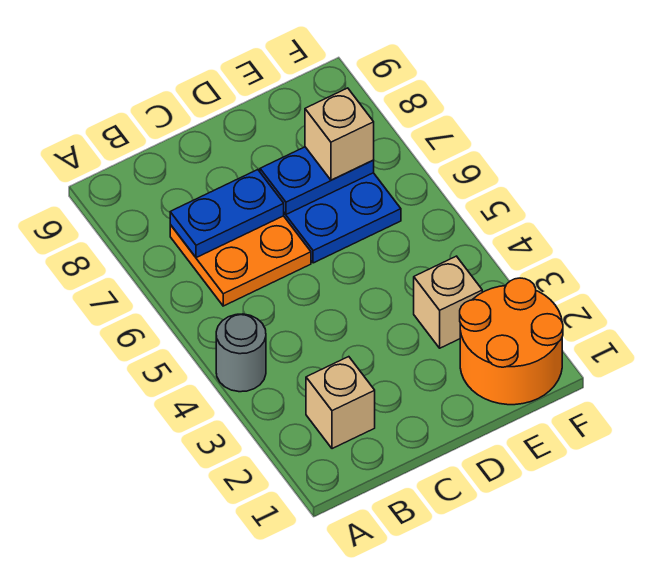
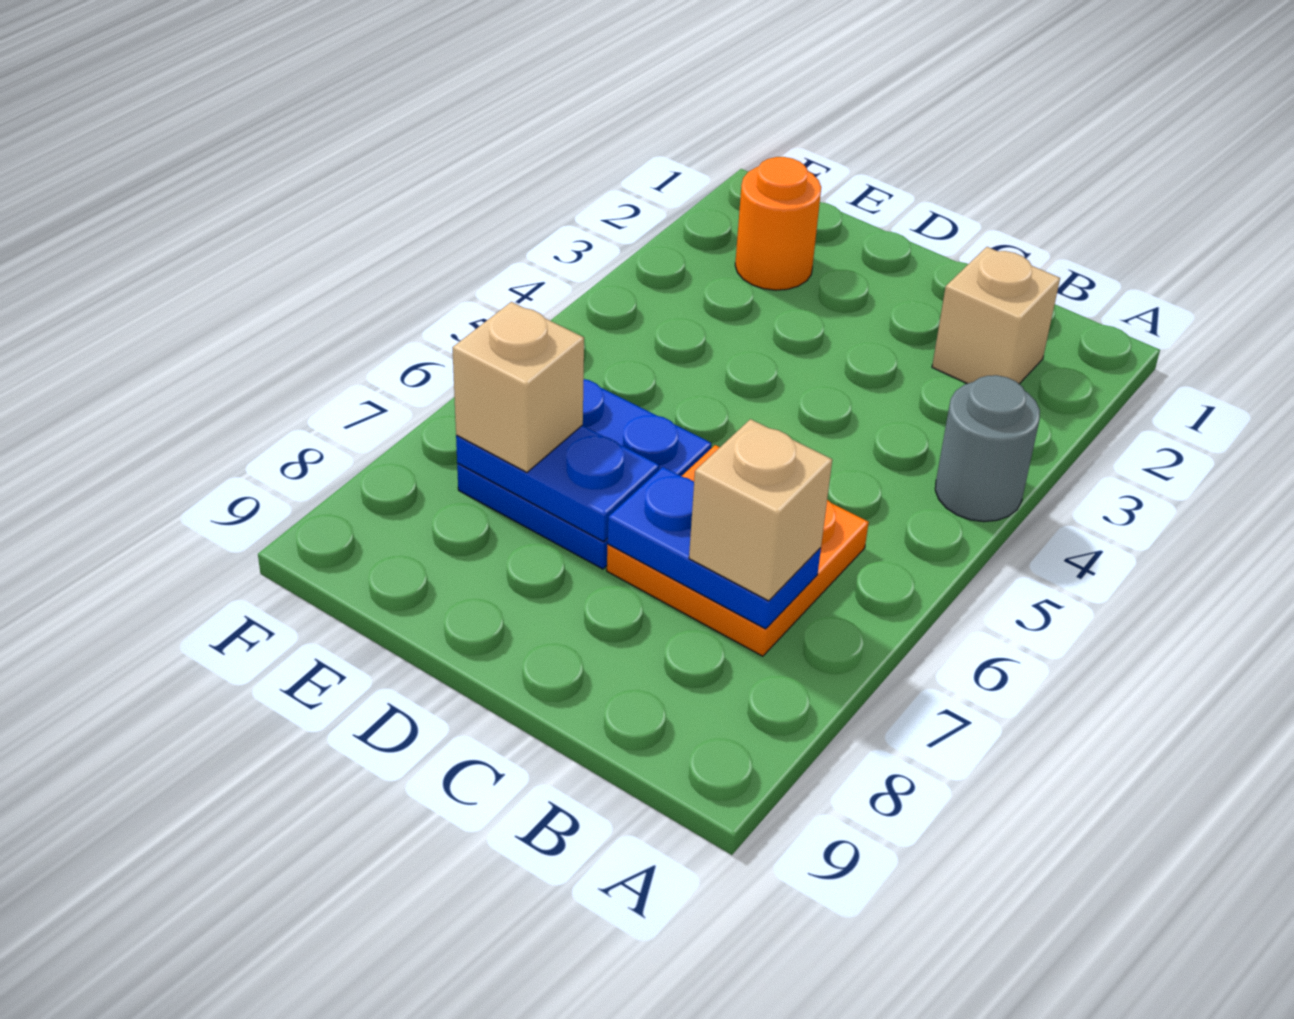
orange round brick E1:F2 level 1 -> orange round brick E2 level 1
tan brick E3 level 1 -> tan brick B7 level 3

